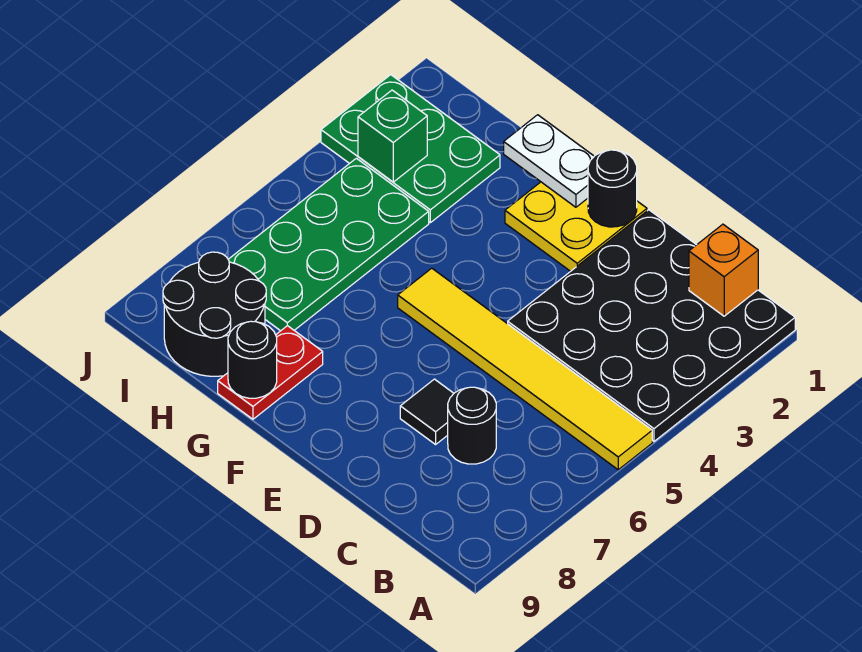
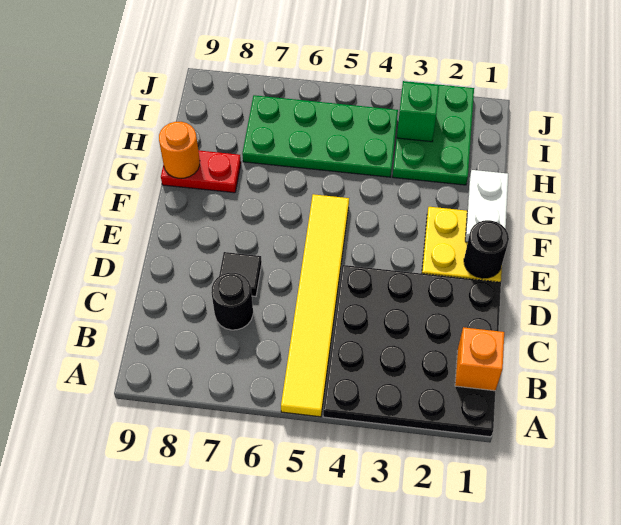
black round brick G9 level 2 -> orange round brick G9 level 2
black round brick H8:I9 level 1 -> none

